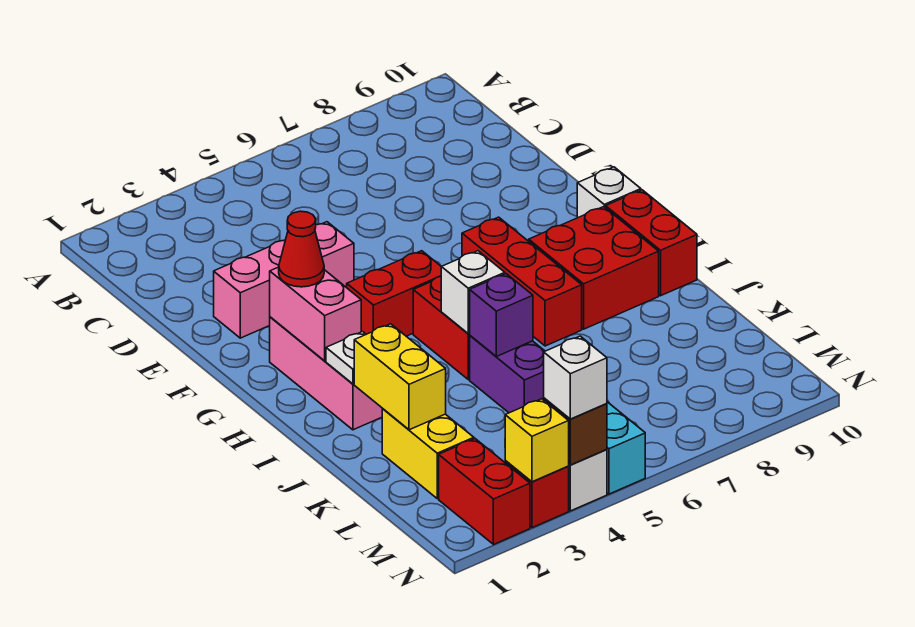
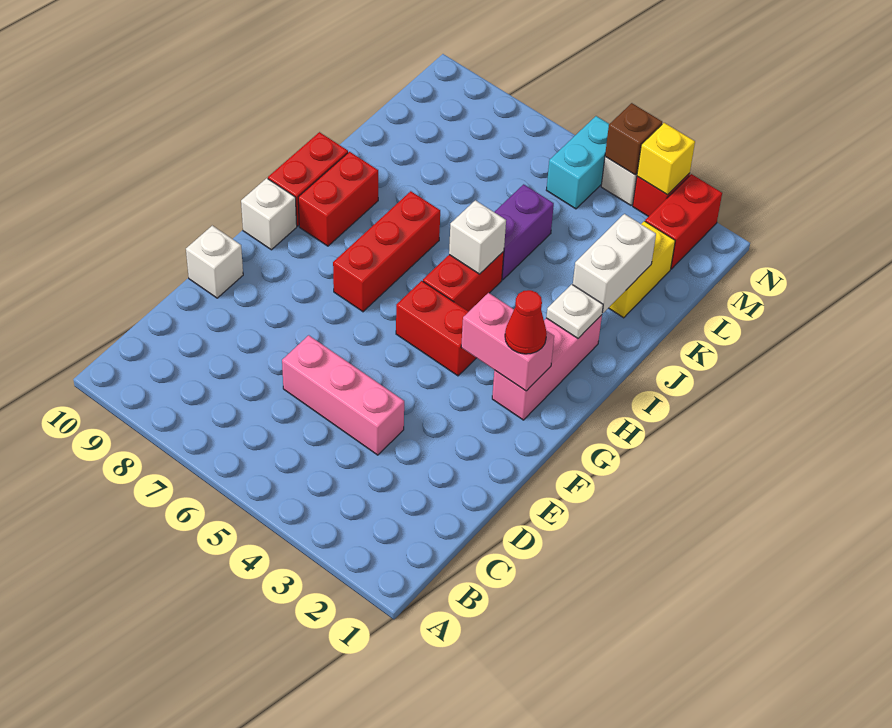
pink brick E2:E4 level 1 -> pink brick D4:D6 level 1
pink brick G2:H2 level 2 -> pink brick G2:G3 level 2
red brick H8:I9 level 1 -> red brick H9:I9 level 1
yellow brick J2:K2 level 2 -> white brick J2:K2 level 2
purple brick J5 level 2 -> none
white brick N4 level 3 -> white brick E10 level 1

